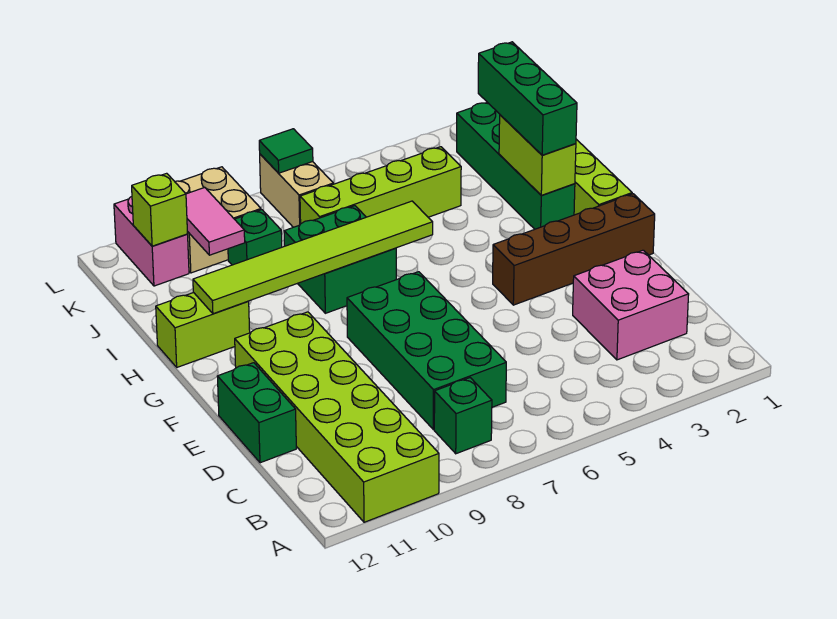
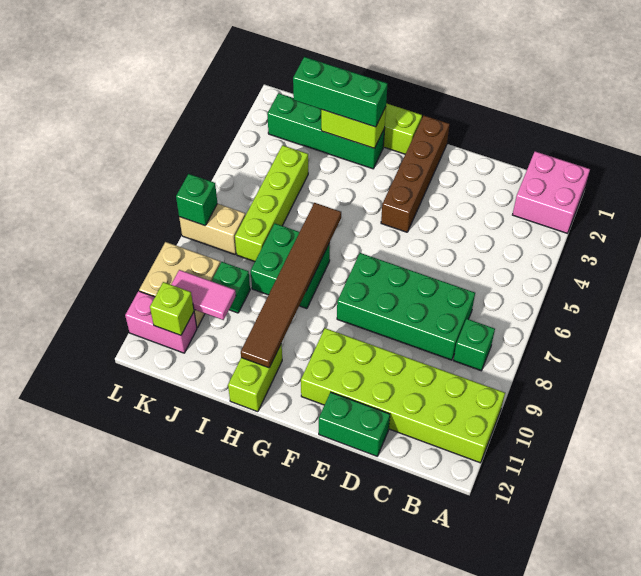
pink brick C2:D3 level 1 -> pink brick A1:B2 level 1
lime tile H6:H11 level 2 -> brown tile H6:H11 level 2
green tile L7 level 2 -> green brick L7 level 2

